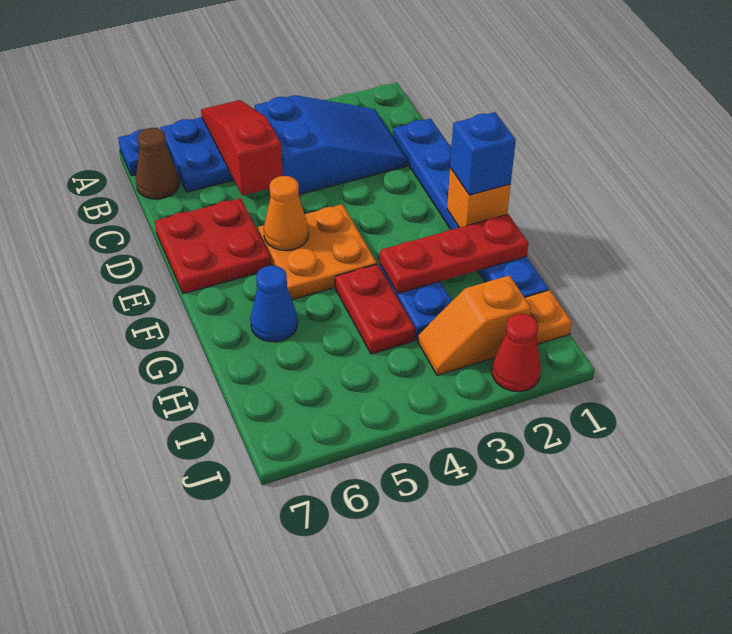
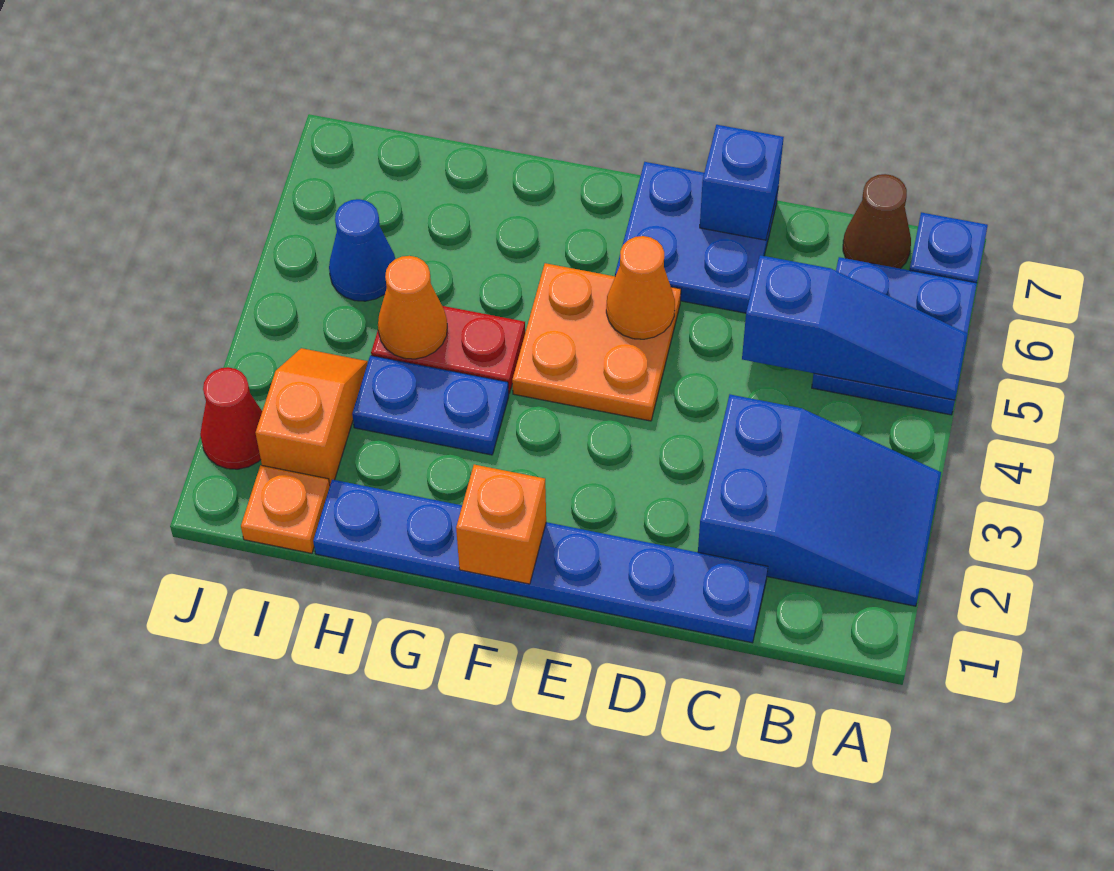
red slope A5:C5 level 2 top C -> blue slope A5:C5 level 2 top C
blue slope B2:C4 level 1 top 4 -> blue slope A2:C3 level 1 top C
red plate D6:E7 level 1 -> blue plate D6:E7 level 1
blue brick F1 level 3 -> blue brick D7 level 2
red plate G1:G3 level 2 -> none
blue cone G6 level 1 -> blue cone I5 level 1
none -> orange cone H4 level 2

